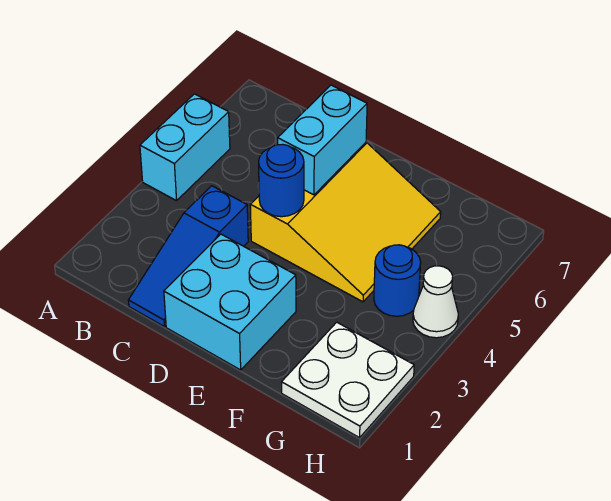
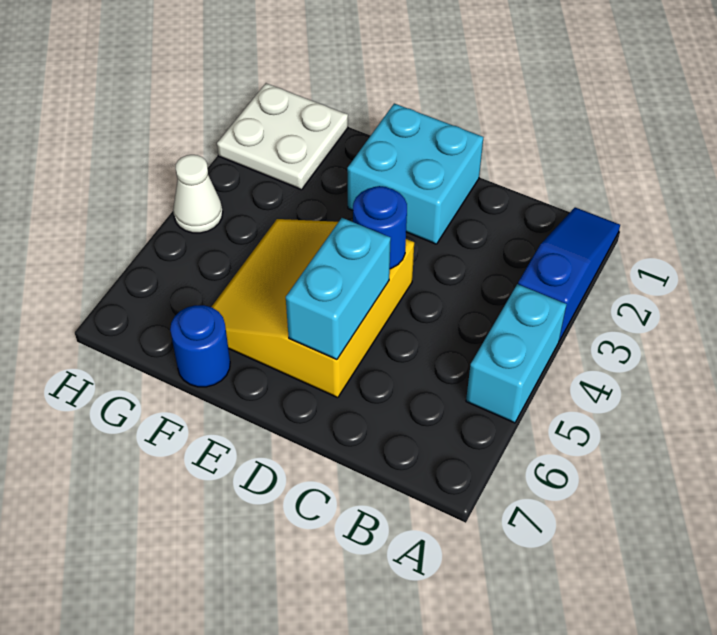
blue slope C1:C3 level 1 top 3 -> blue slope A1:A3 level 1 top 3
blue round brick G4 level 1 -> blue round brick F7 level 1

